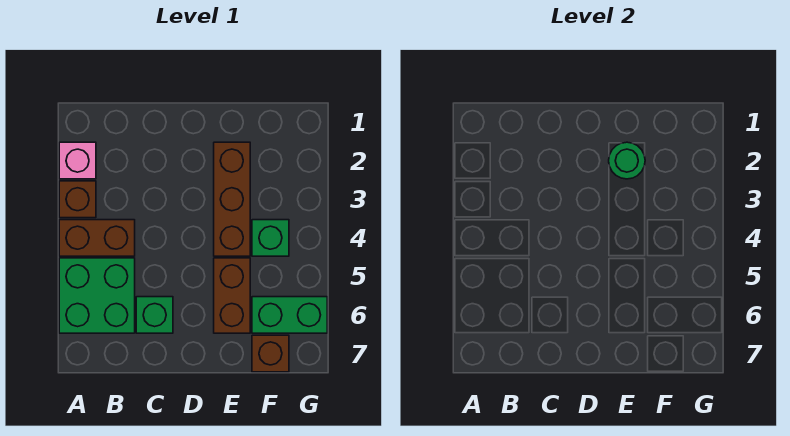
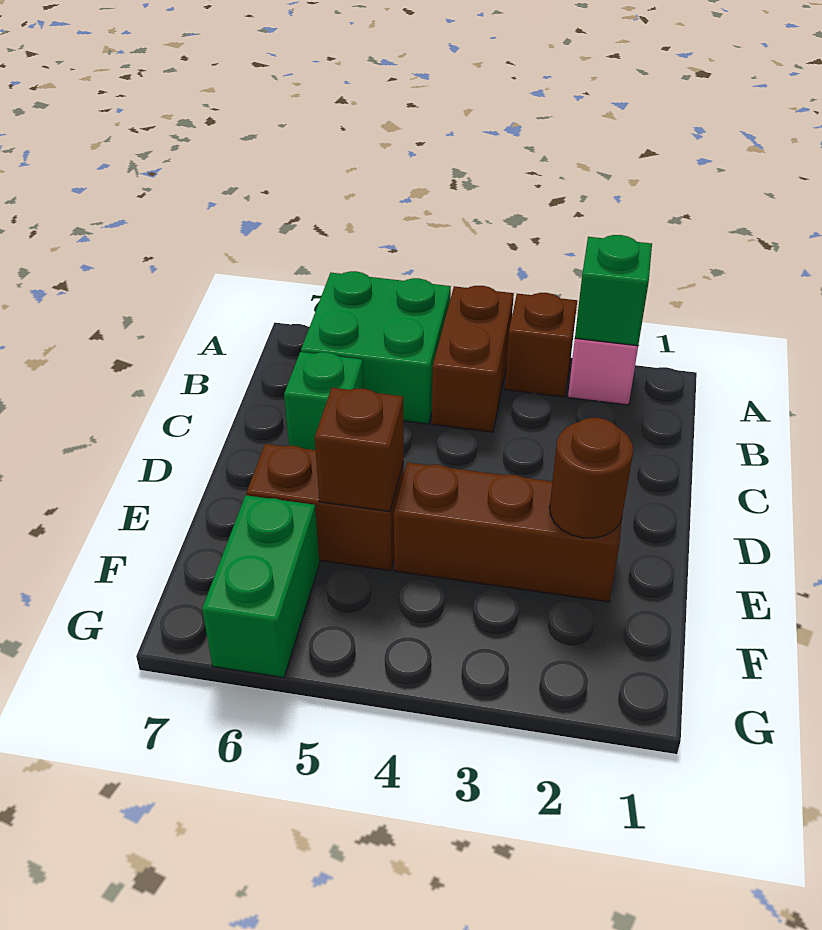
green round brick E2 level 2 -> brown round brick E2 level 2
green brick F4 level 1 -> green brick A2 level 2
brown brick F7 level 1 -> brown brick E5 level 2

